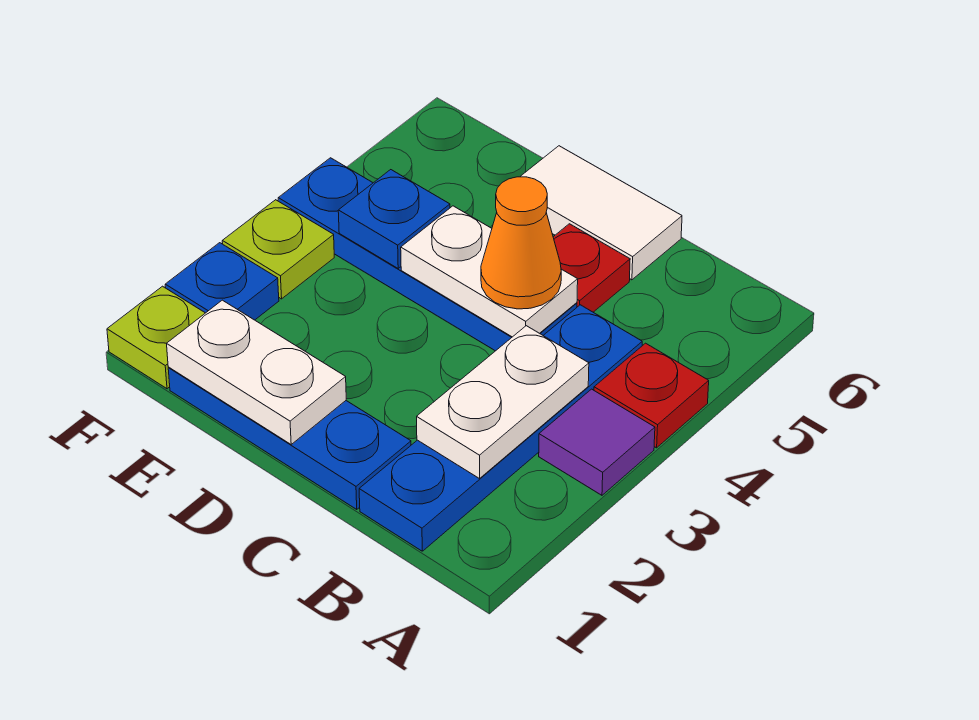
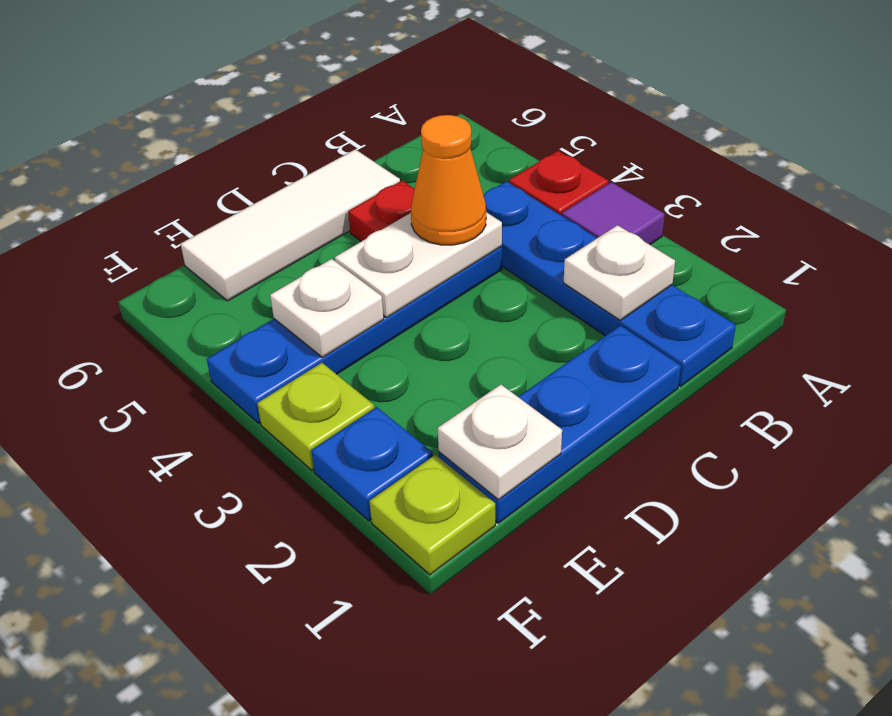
white plate B2:B3 level 2 -> white plate B2 level 2
white tile C6:D6 level 1 -> white tile C6:E6 level 1
white plate D1:E1 level 2 -> white plate E1 level 2
blue plate E4 level 2 -> white plate E4 level 2

